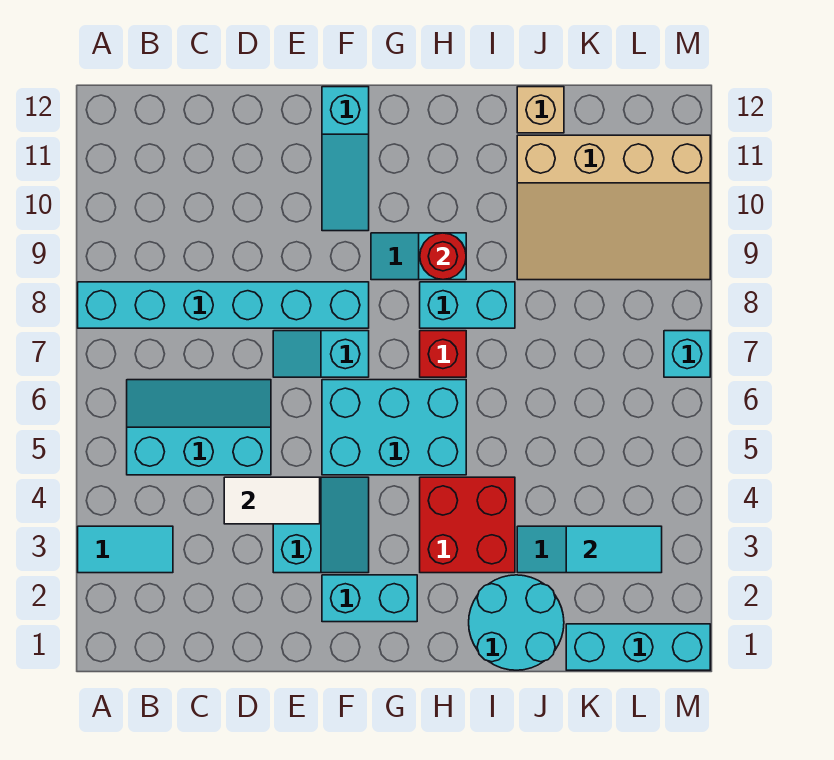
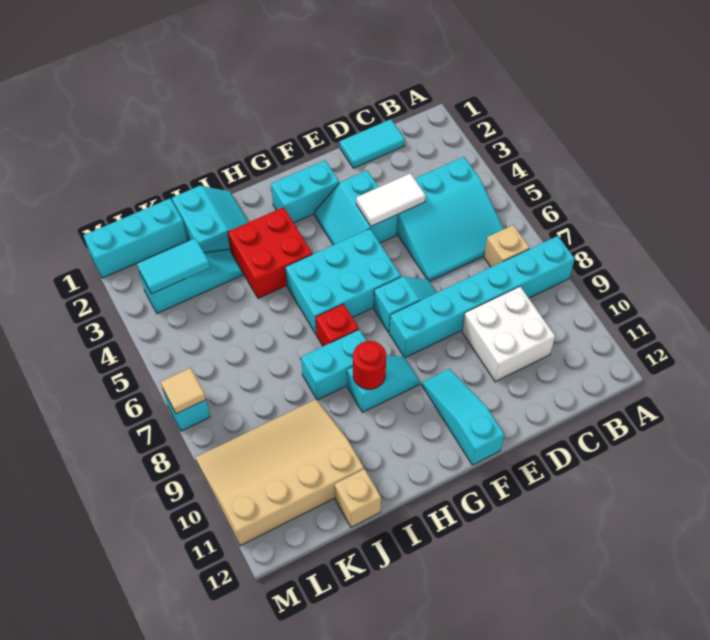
cyan tile A3:B3 level 1 -> cyan tile C1:D1 level 1
cyan slope B5:D6 level 1 top 5 -> cyan slope B4:D6 level 1 top 4
none -> tan brick B7 level 1
none -> white brick C9:D10 level 1
cyan round brick I1:J2 level 1 -> cyan slope I1:J2 level 1 top J
none -> tan tile M7 level 2

